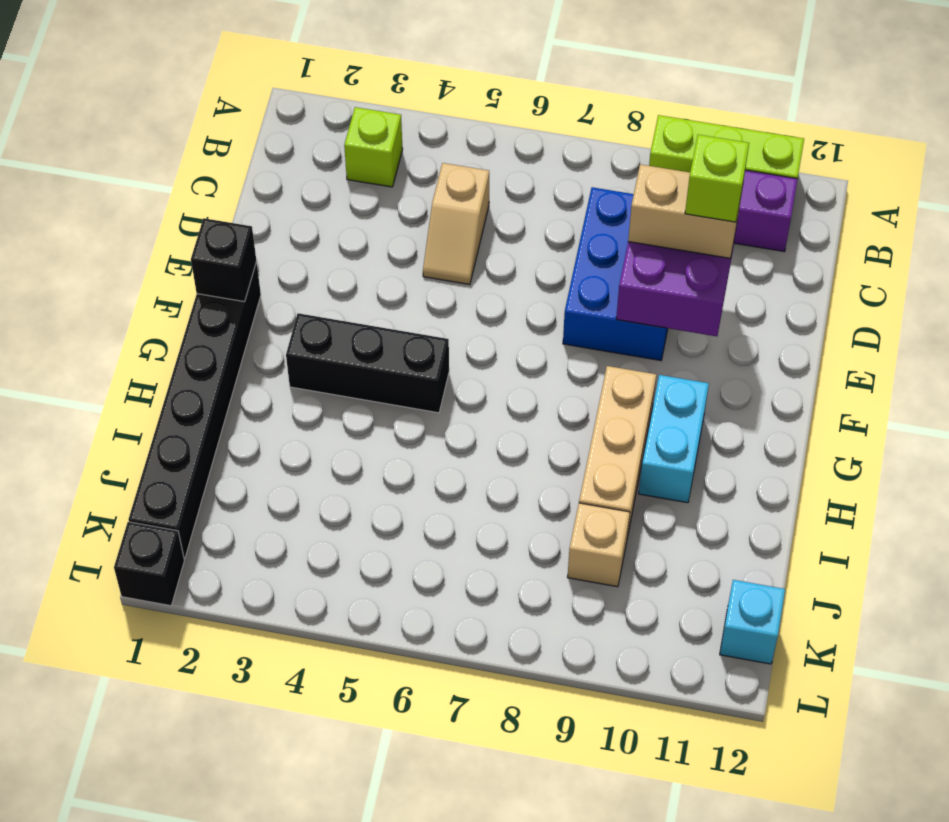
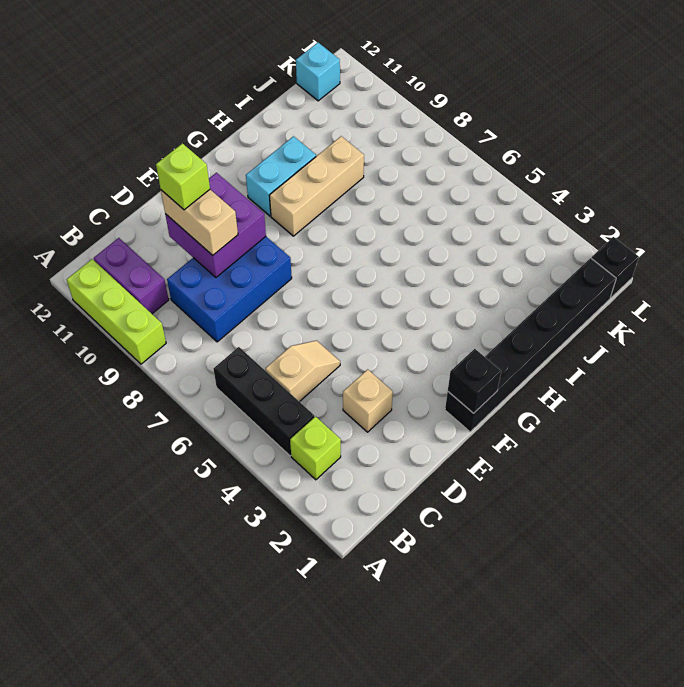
black brick G3:G5 level 1 -> black brick B4:B6 level 1
tan brick J9 level 1 -> tan brick D3 level 1

